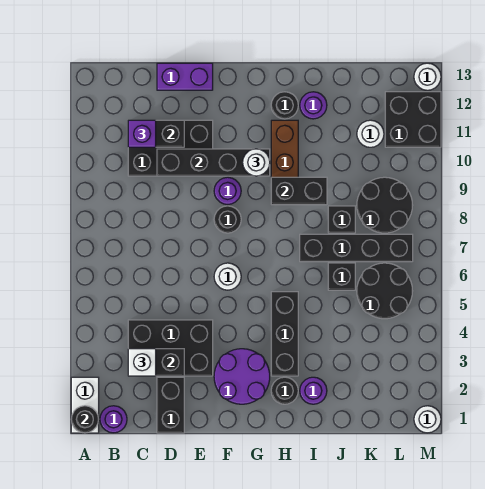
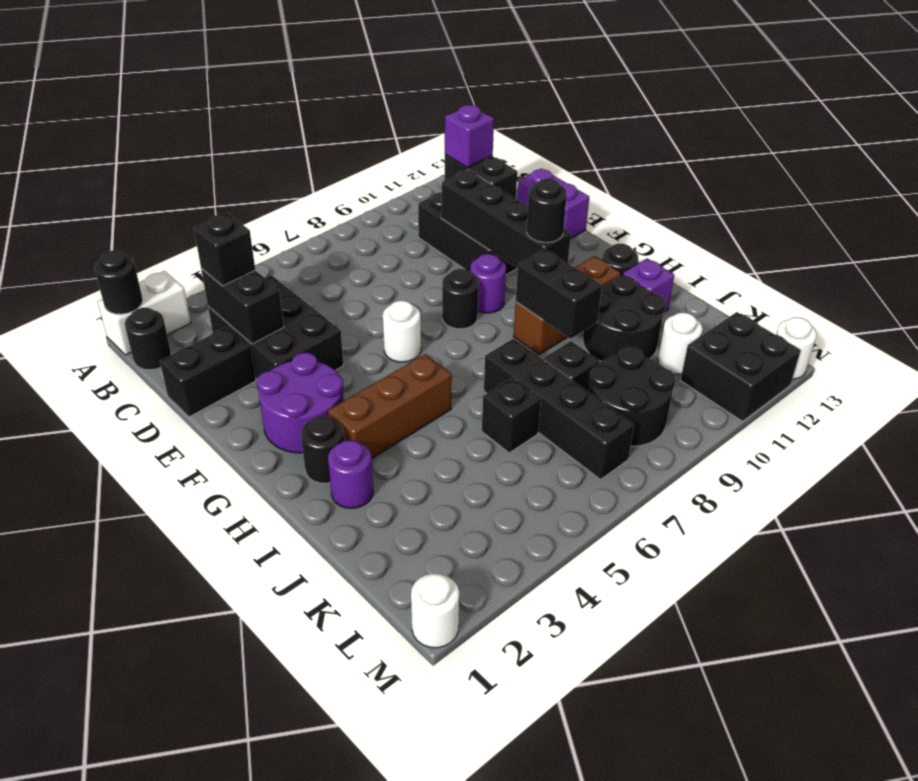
purple round brick B1 level 1 -> black round brick B1 level 1
white brick C3 level 3 -> black brick C3 level 3
white round brick G10 level 3 -> black round brick G10 level 3
black brick H3:H5 level 1 -> brown brick H3:H5 level 1
purple round brick I12 level 1 -> purple brick I12 level 1
black round brick K5:L6 level 1 -> black round brick I10:J11 level 1

